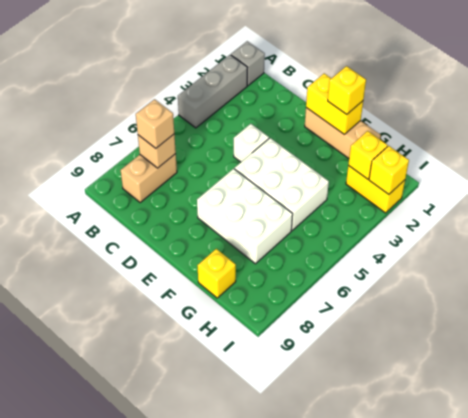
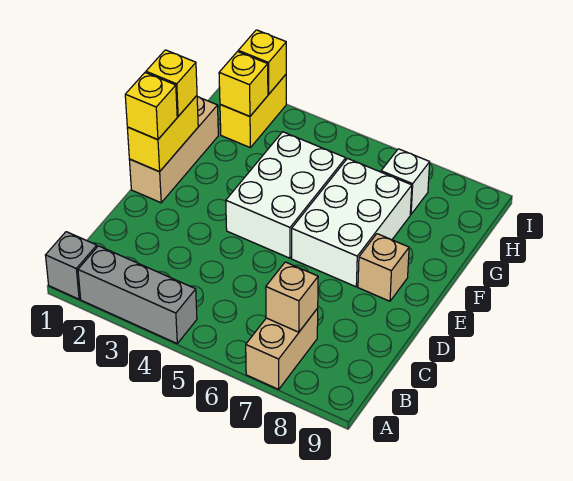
tan brick B7:B8 level 1 -> tan brick A7:B7 level 1
tan brick B7 level 3 -> tan brick E8 level 1
white brick D4 level 1 -> white brick H7 level 1
yellow brick G9 level 1 -> yellow brick E1 level 3

